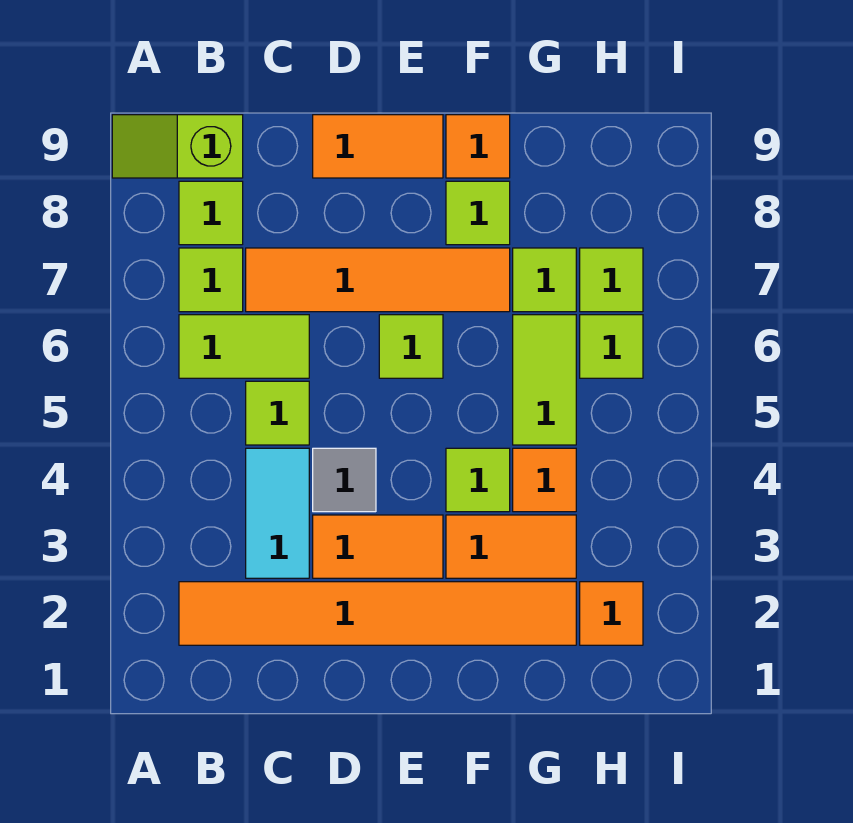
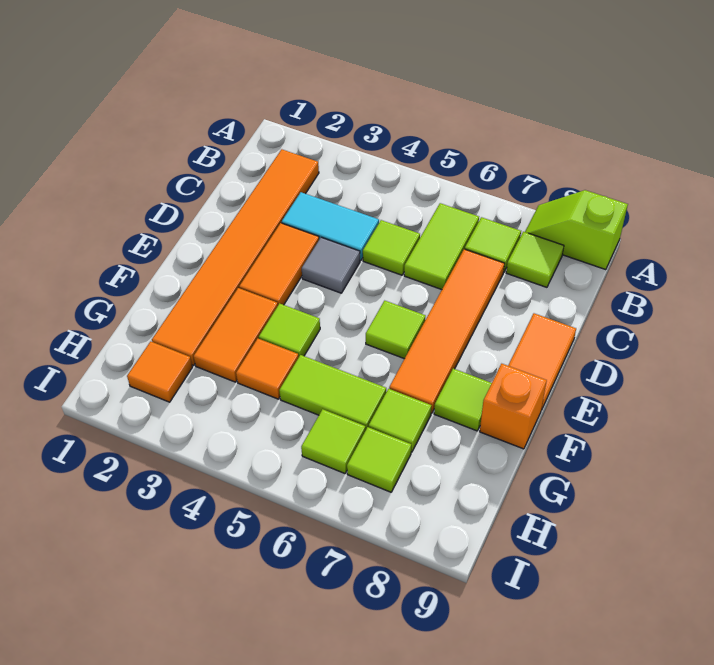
lime slope A9:B9 level 1 top B -> lime slope A8:A9 level 1 top 9
orange tile F9 level 1 -> orange brick F9 level 1

